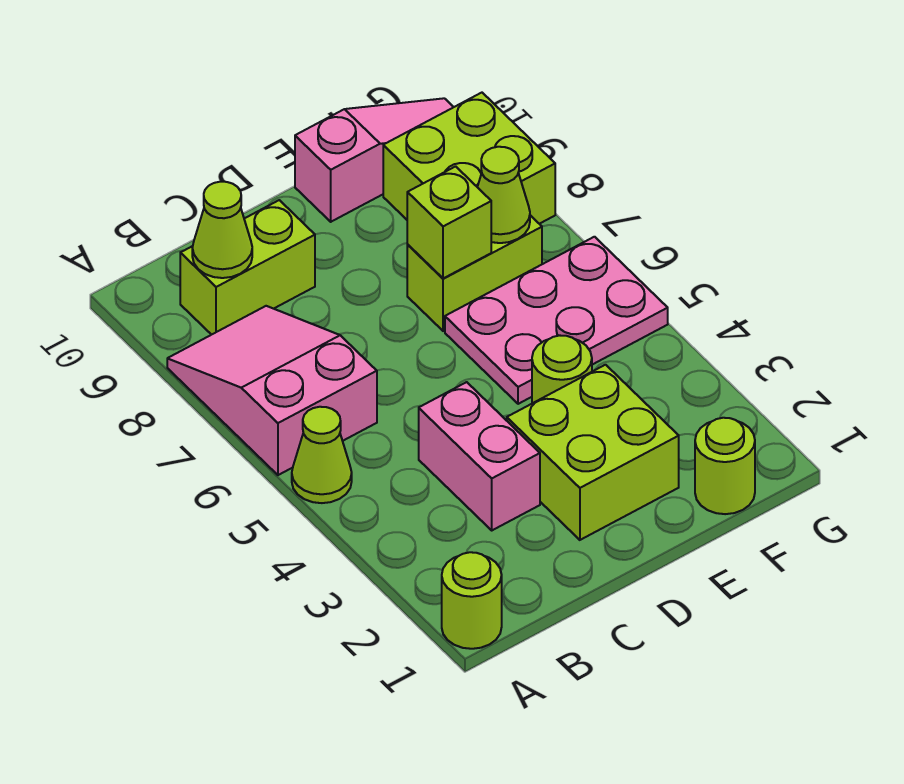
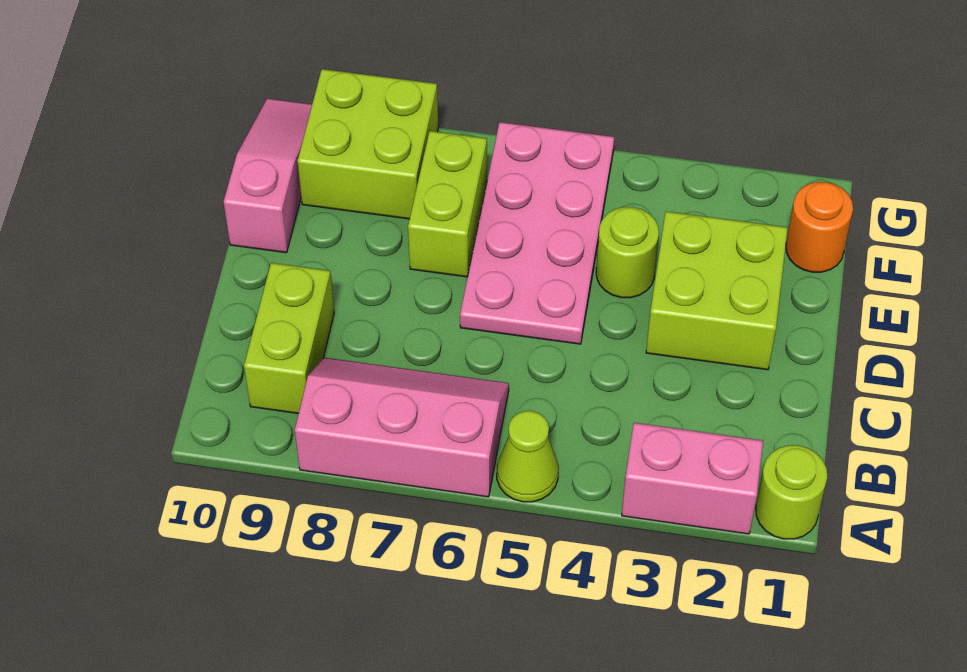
pink slope A6:B8 level 1 top 6 -> pink slope A6:B8 level 1 top A
lime cone B9 level 2 -> none
pink brick C3:C4 level 1 -> pink brick A2:A3 level 1
pink plate E5:G6 level 1 -> pink plate D5:G6 level 1
lime brick E7 level 2 -> none
lime round brick F1 level 1 -> orange round brick F1 level 1
lime cone F7 level 2 -> none

